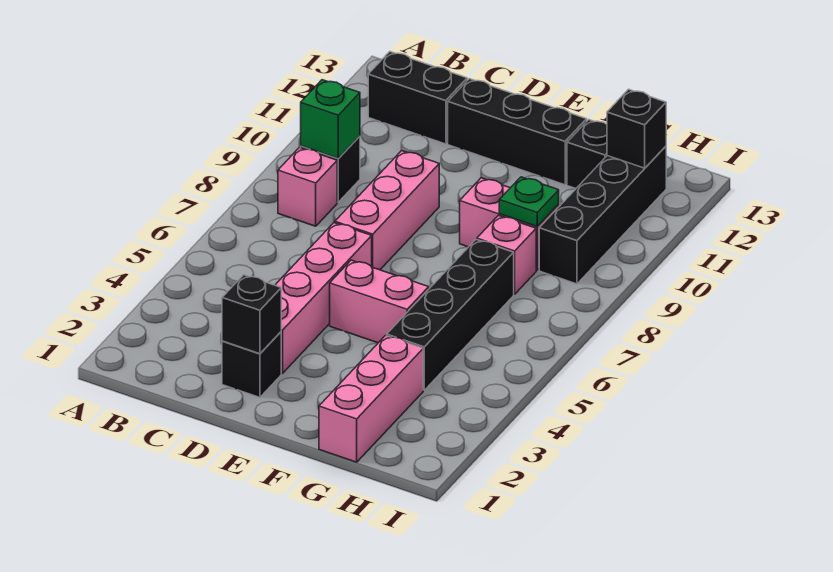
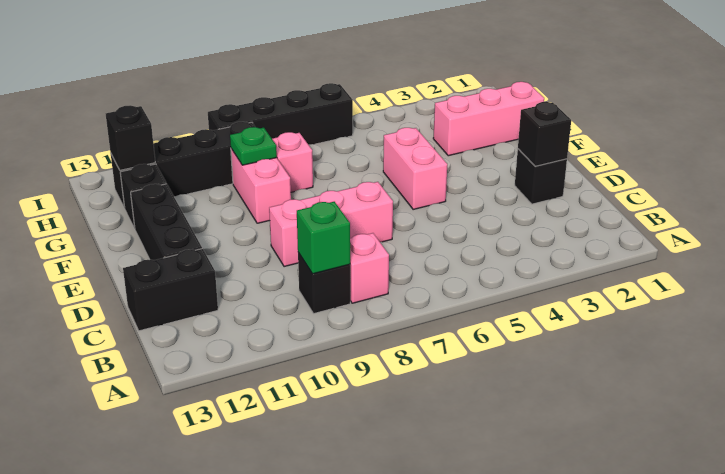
black brick B12:C12 level 1 -> black brick C12:C13 level 1
pink brick D3:D6 level 1 -> none
black brick G4:G7 level 1 -> black brick I6:I9 level 1

